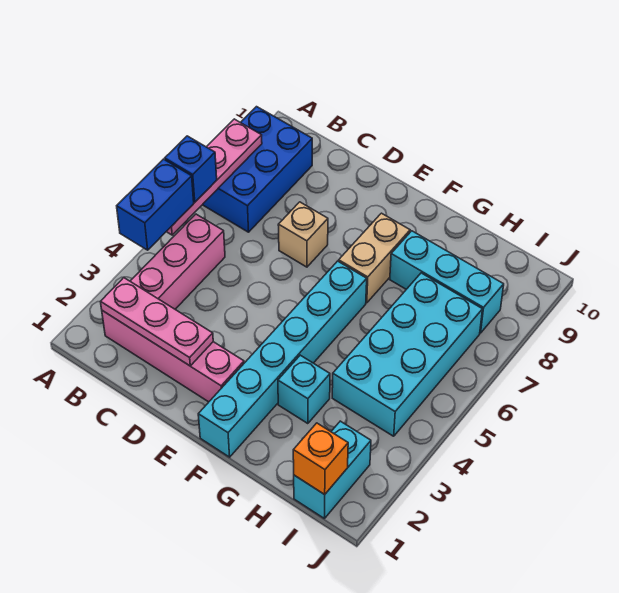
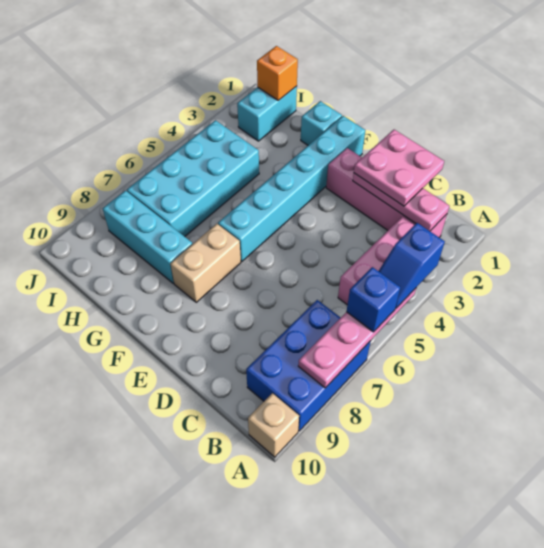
blue brick A4:A5 level 3 -> blue slope A4:A5 level 3 top 4
none -> pink plate C1:D2 level 3
tan brick D7 level 1 -> tan brick A10 level 1
cyan brick G3 level 1 -> cyan brick G1 level 1

